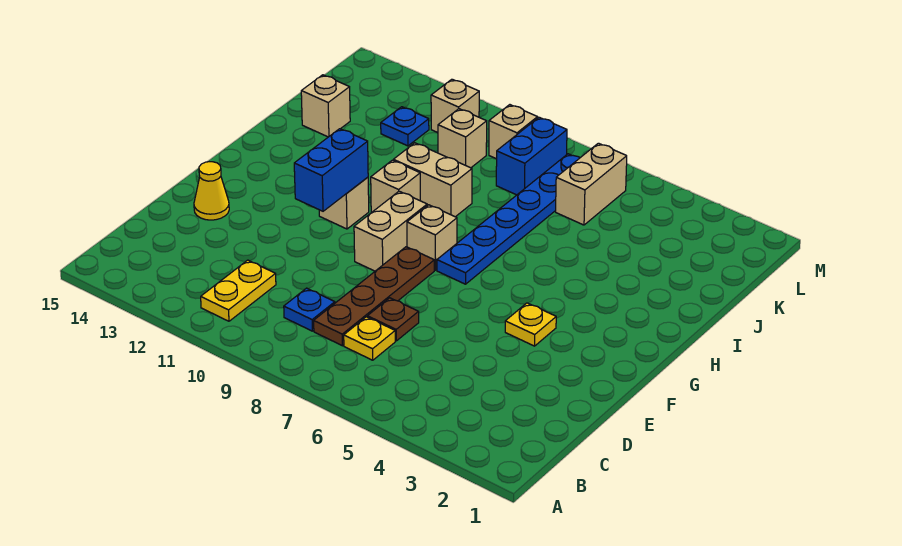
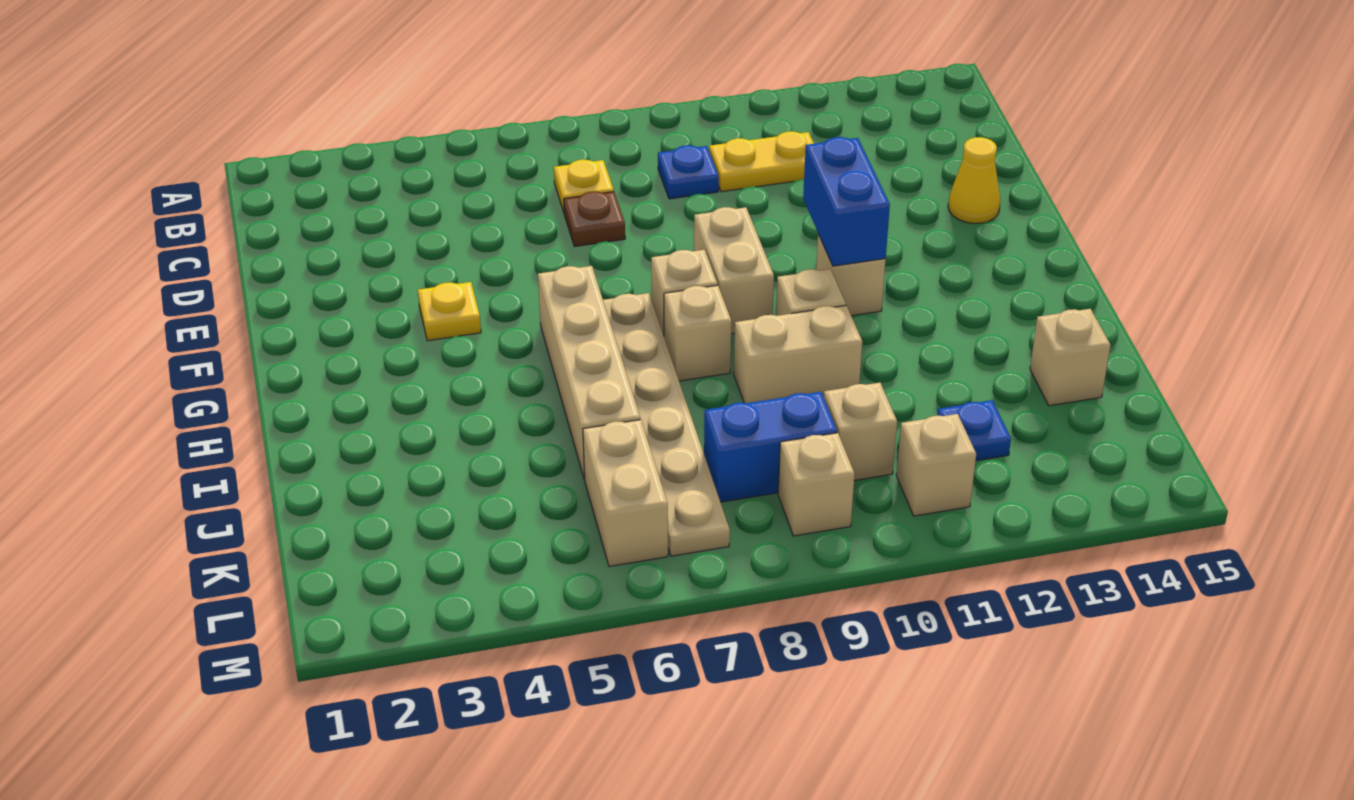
yellow plate B11:C11 level 1 -> yellow plate C10:C11 level 1
brown plate C8:F8 level 1 -> none
none -> tan brick G6:J6 level 1
blue plate G7:L7 level 1 -> tan plate G7:L7 level 1
none -> tan brick H8 level 1
blue brick K8:L8 level 1 -> blue brick K8:K9 level 1

